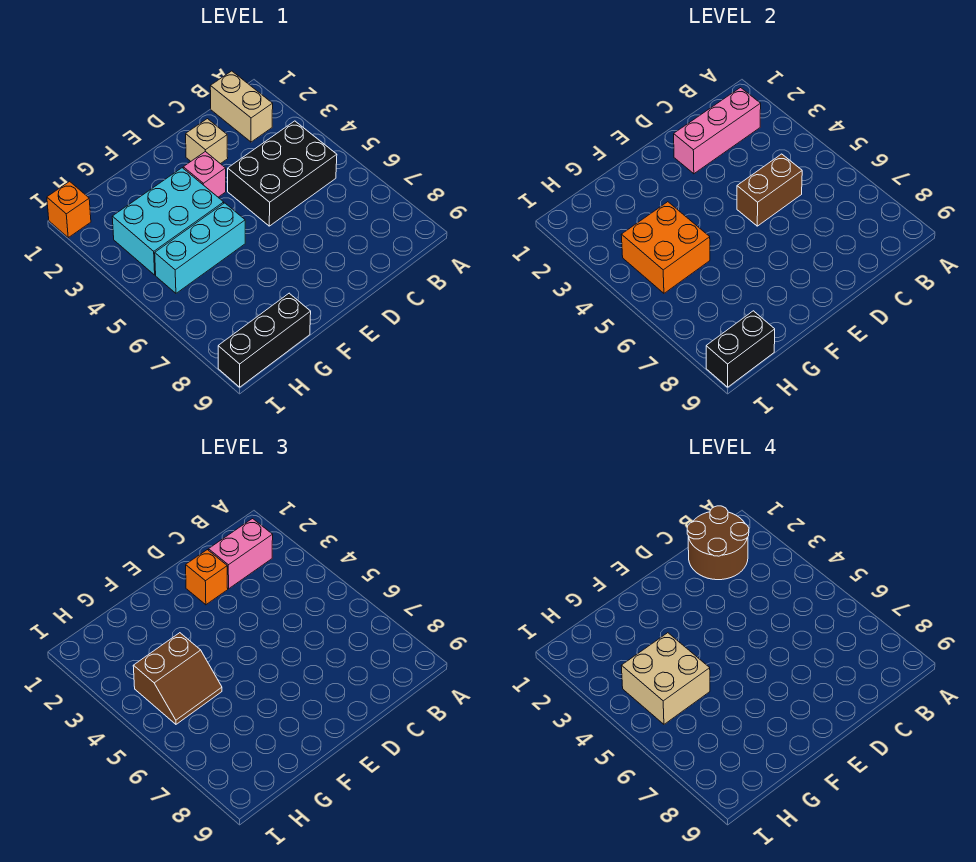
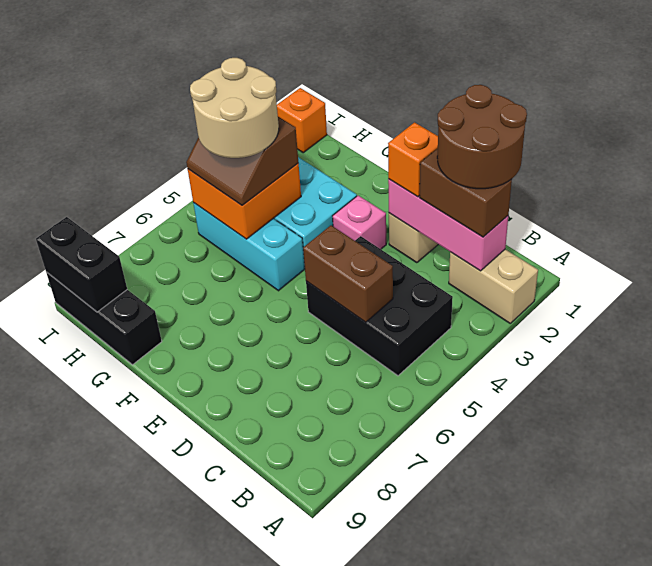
tan brick B1:B2 level 1 -> tan brick A2:B2 level 1
pink brick B2:C2 level 3 -> brown brick B2:C2 level 3
tan brick G4:H5 level 4 -> tan round brick G4:H5 level 4

